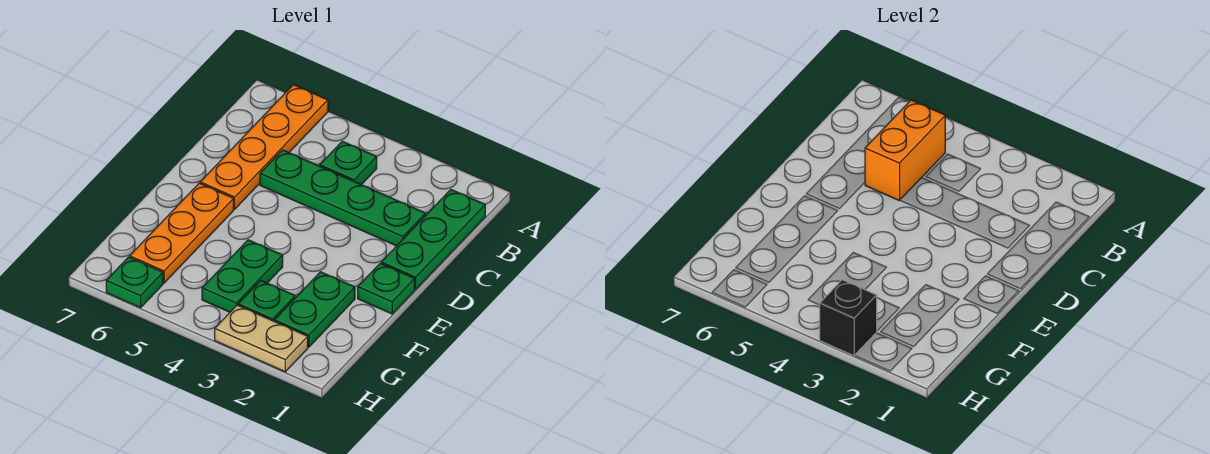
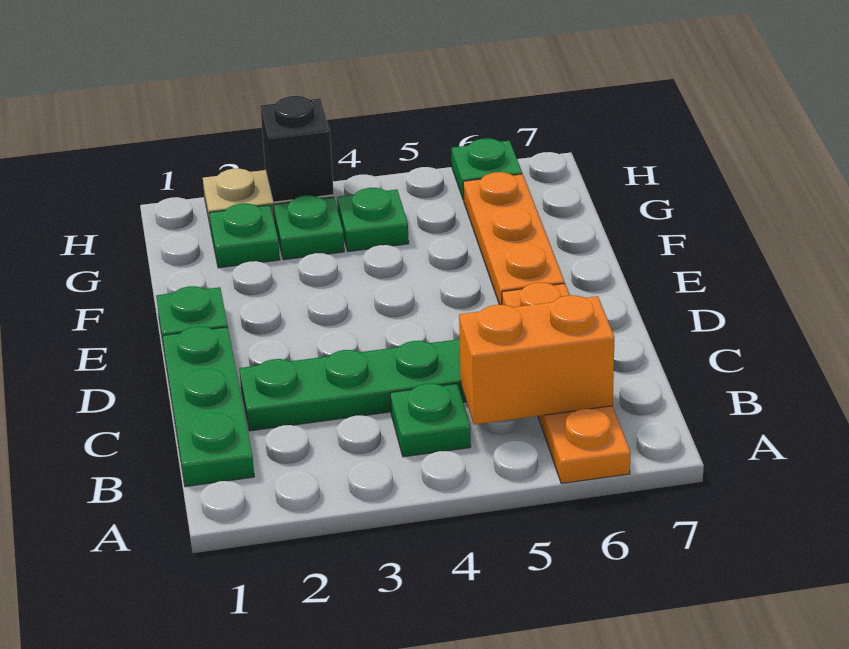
orange brick B5:C5 level 2 -> orange brick B5:B6 level 2
green plate F2:G2 level 1 -> green plate G2 level 1
green plate F4:G4 level 1 -> green plate G4 level 1

